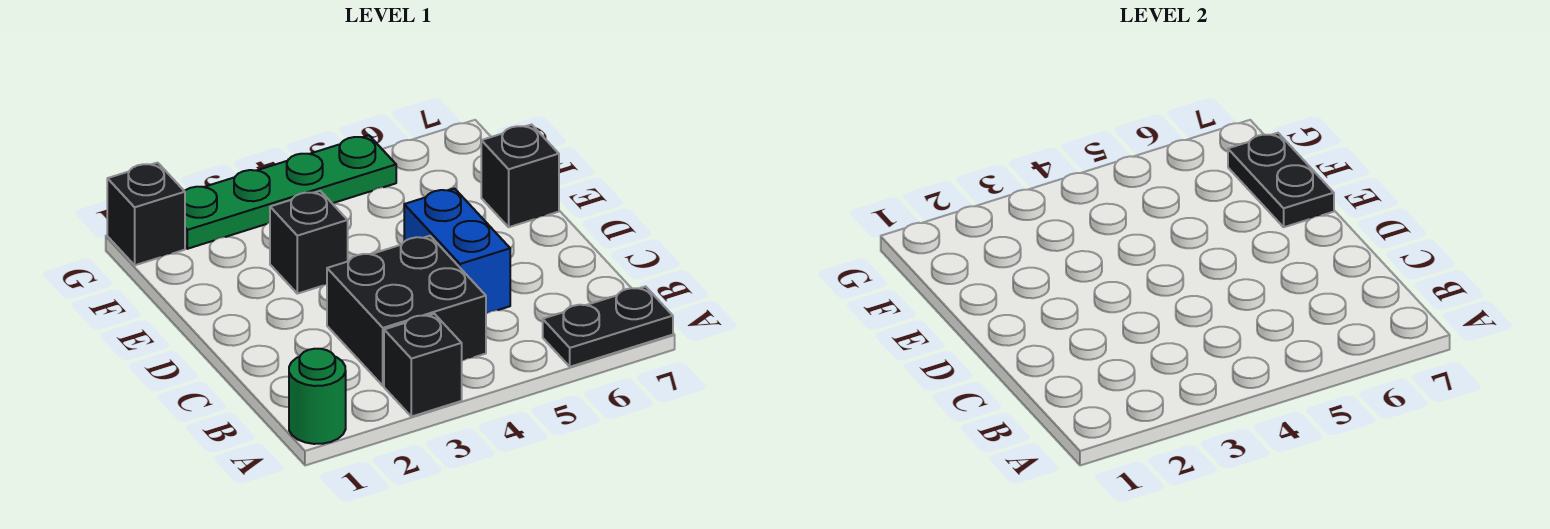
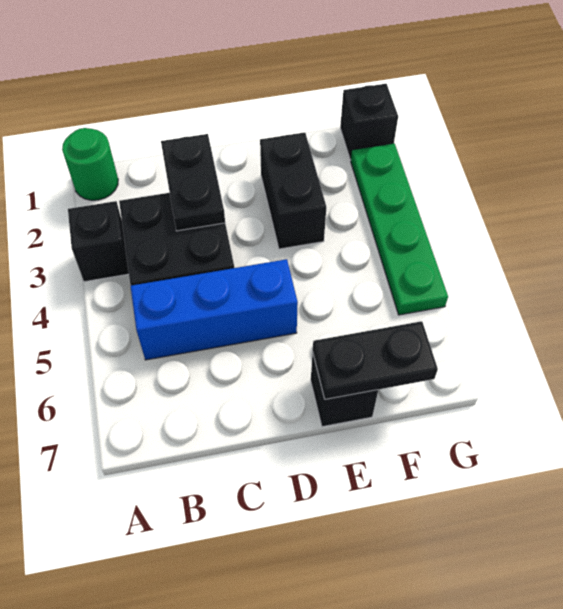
black plate A6:A7 level 1 -> black plate C2:C3 level 2
blue brick C5:D5 level 1 -> blue brick B5:D5 level 1
black brick E3 level 1 -> black brick E2:E3 level 1

